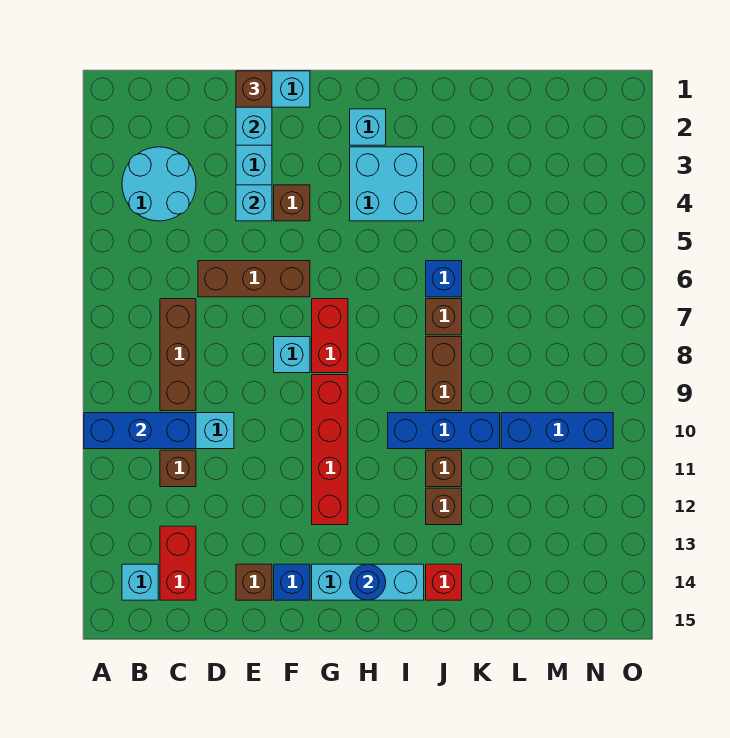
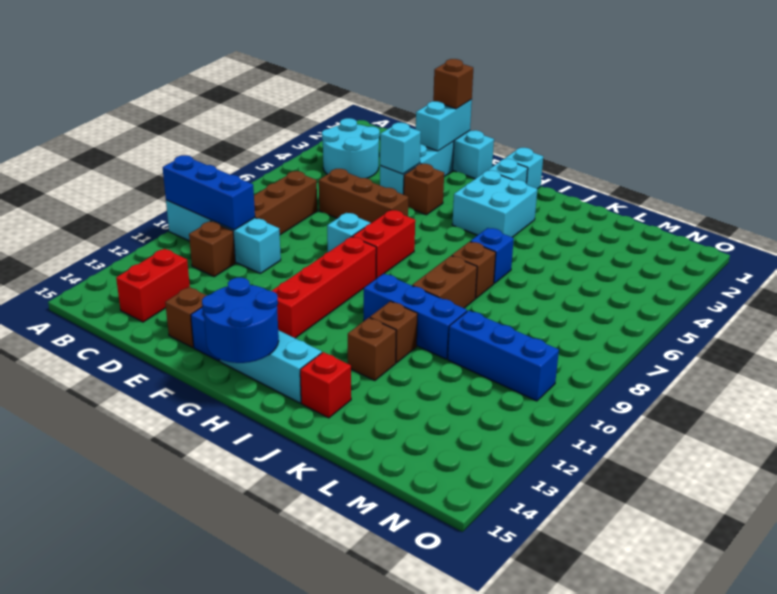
cyan brick B14 level 1 -> cyan brick H1 level 1
blue round brick H14 level 2 -> blue round brick G14:H15 level 2

